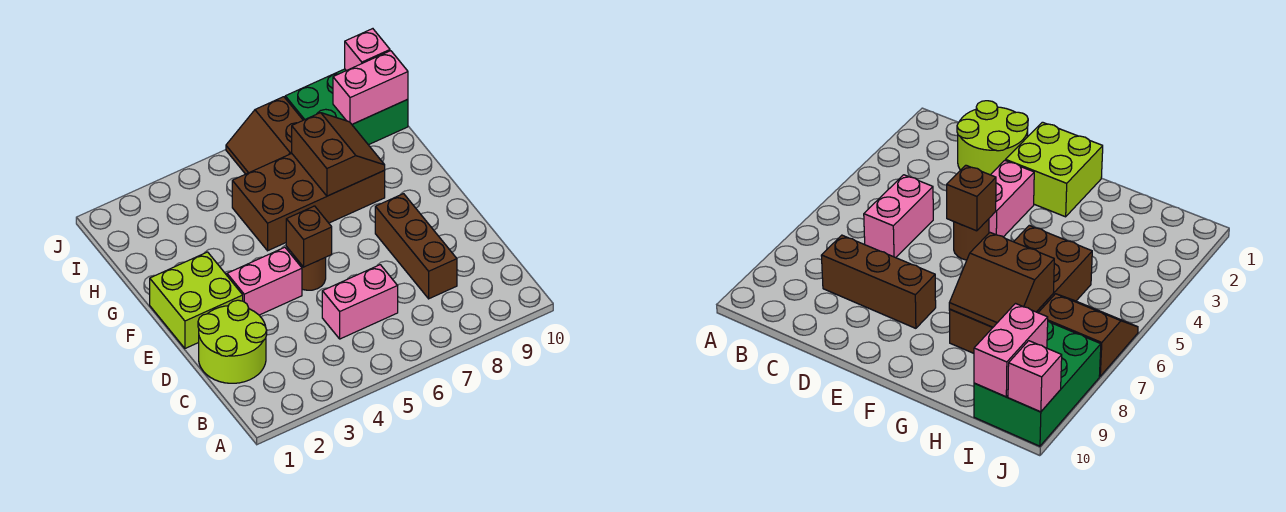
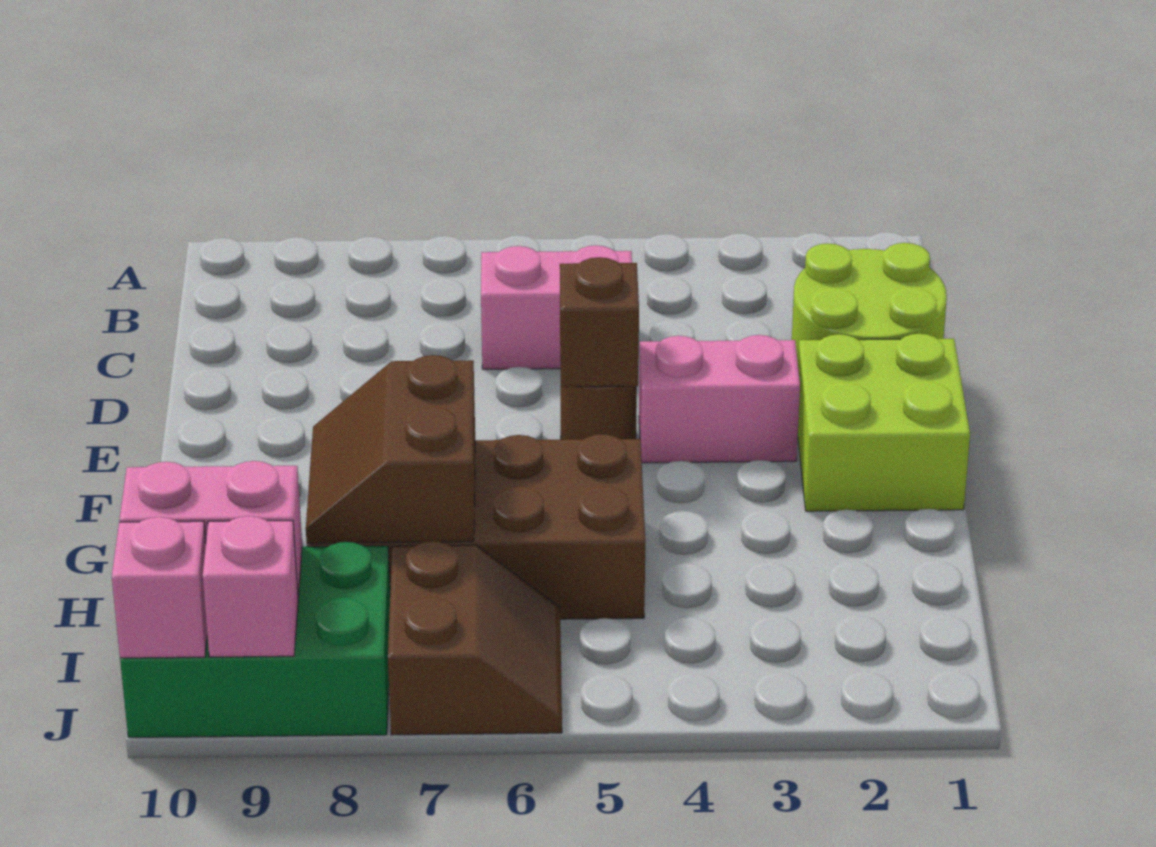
brown brick C8:E8 level 1 -> none
none -> pink brick J9 level 2

